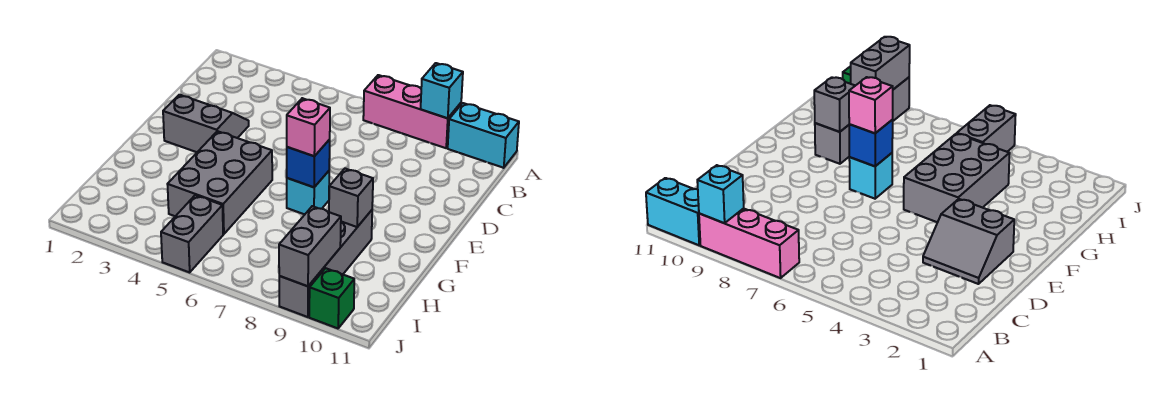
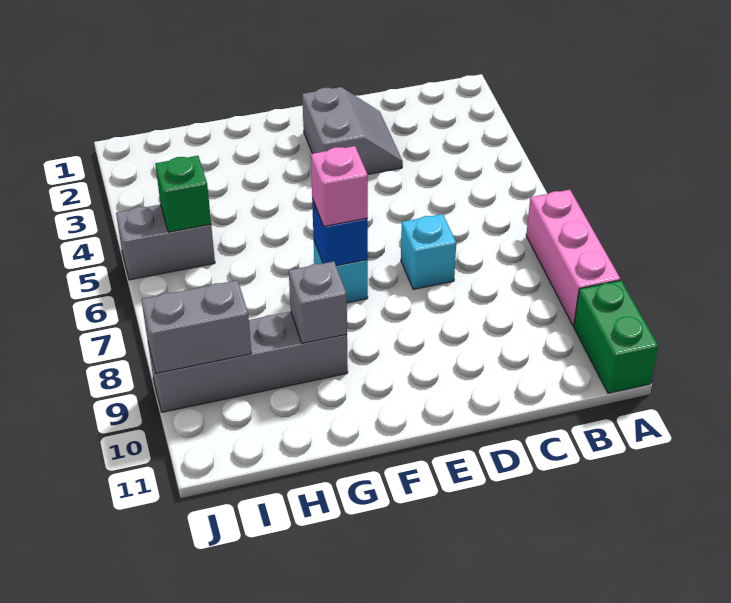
cyan brick A9 level 2 -> cyan brick D7 level 1
cyan brick A10:A11 level 1 -> green brick A10:A11 level 1
grey brick F4:H5 level 1 -> none
green brick J10 level 1 -> green brick I5 level 2

